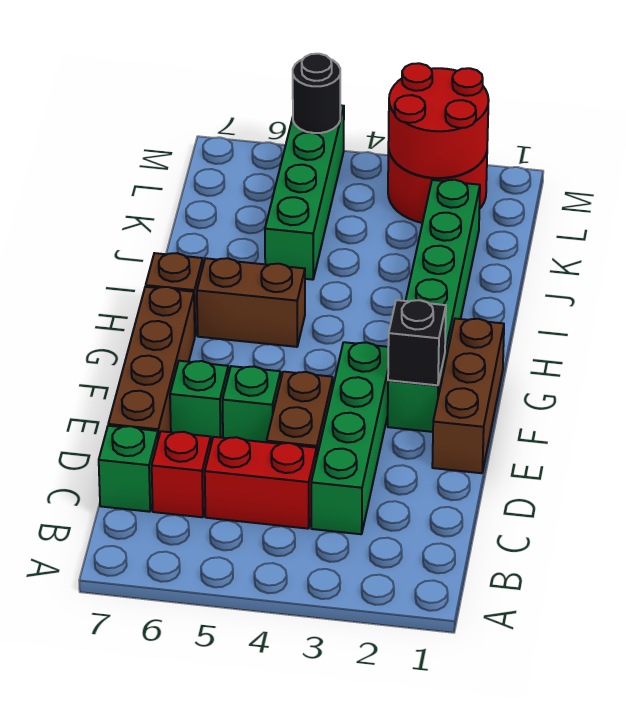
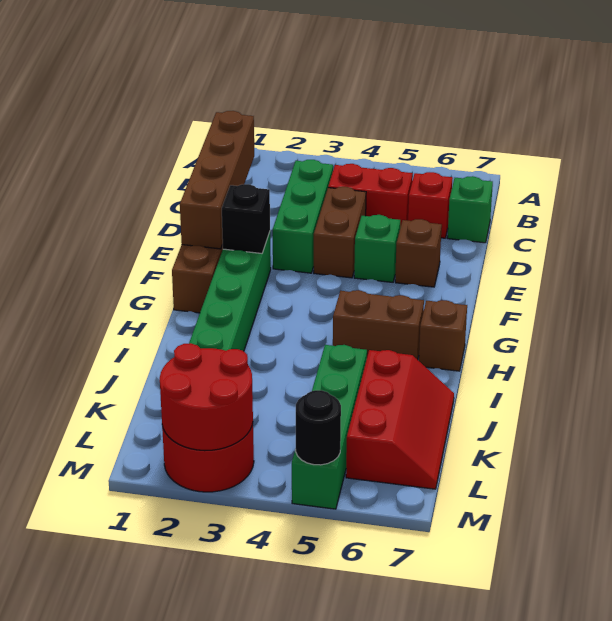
green brick C3:F3 level 1 -> green brick C3:E3 level 1
brown brick D7:G7 level 1 -> brown brick C1:F1 level 2
green brick E6 level 1 -> brown brick E6 level 1
none -> red slope J6:L7 level 1 top 6

